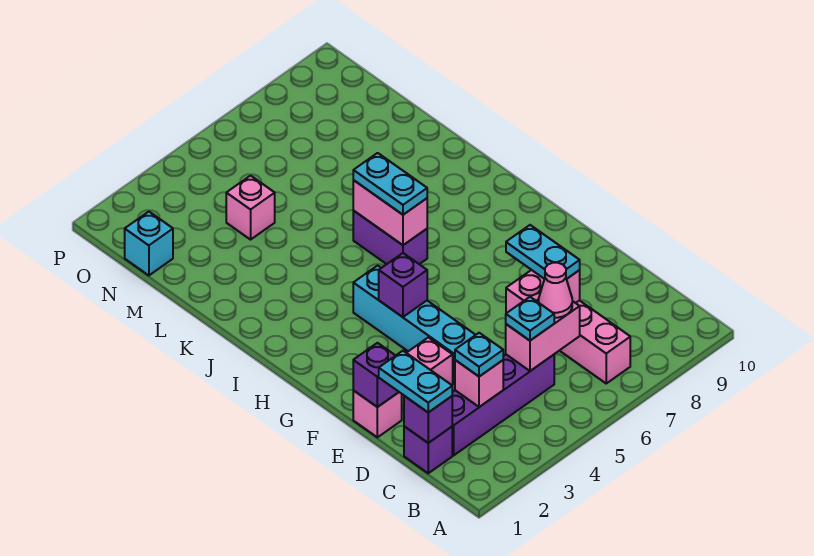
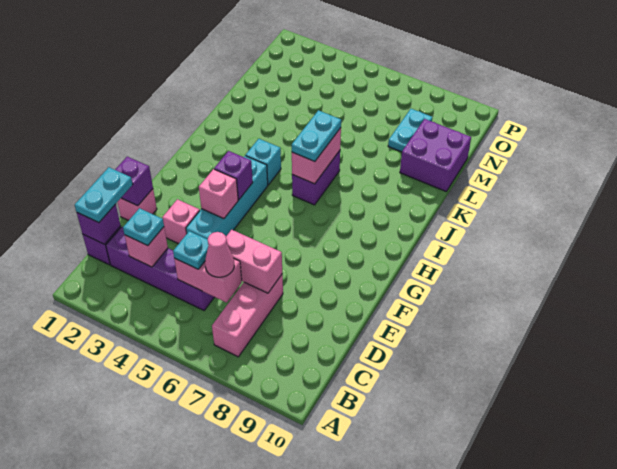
cyan plate D7:E7 level 3 -> cyan plate M8:N8 level 1
none -> purple brick L9:M10 level 1
pink brick M4 level 1 -> pink brick F4 level 2
cyan brick N1 level 1 -> cyan brick I4 level 1

